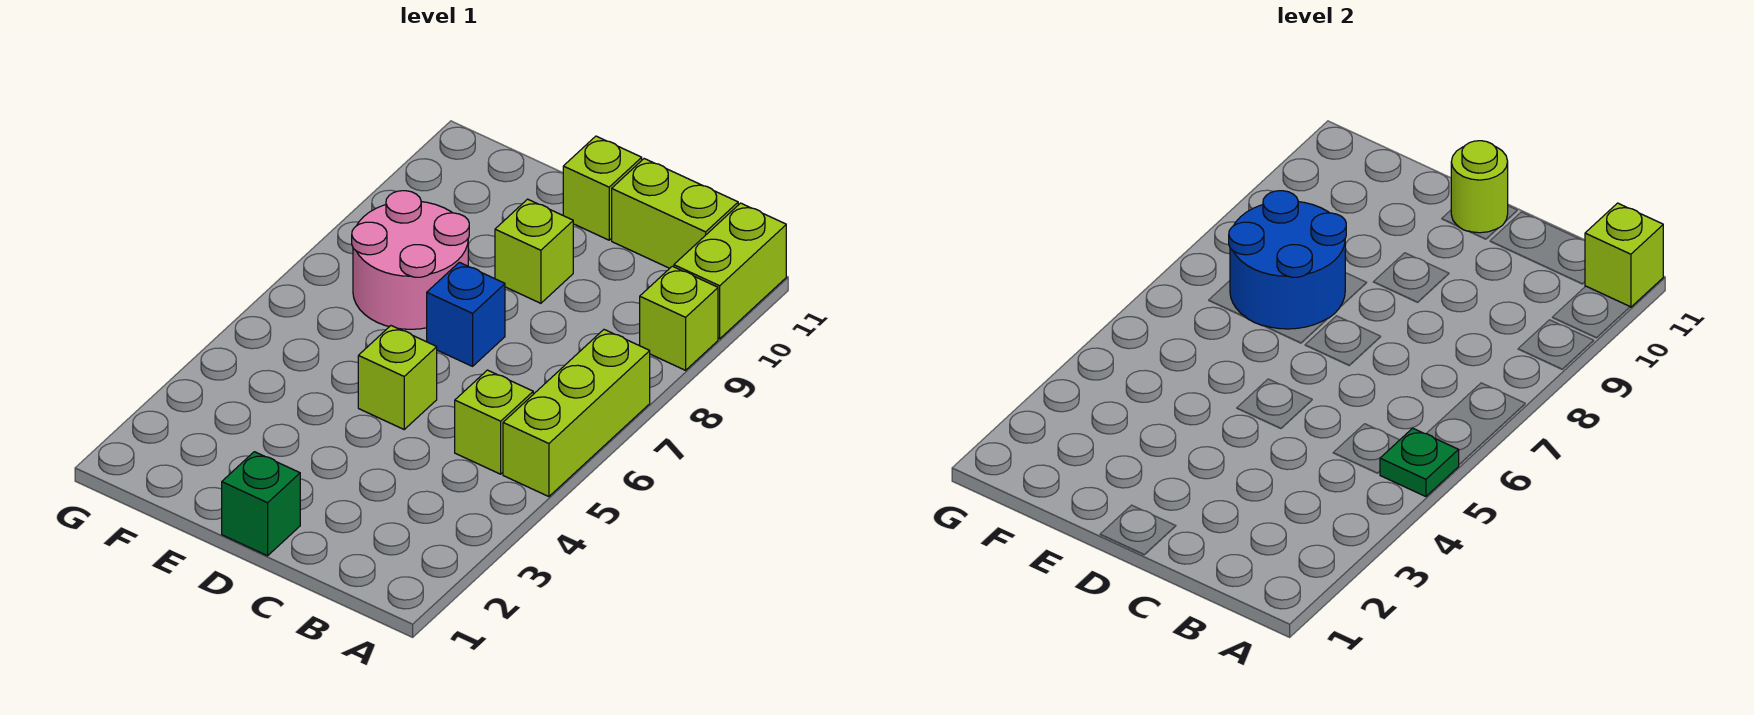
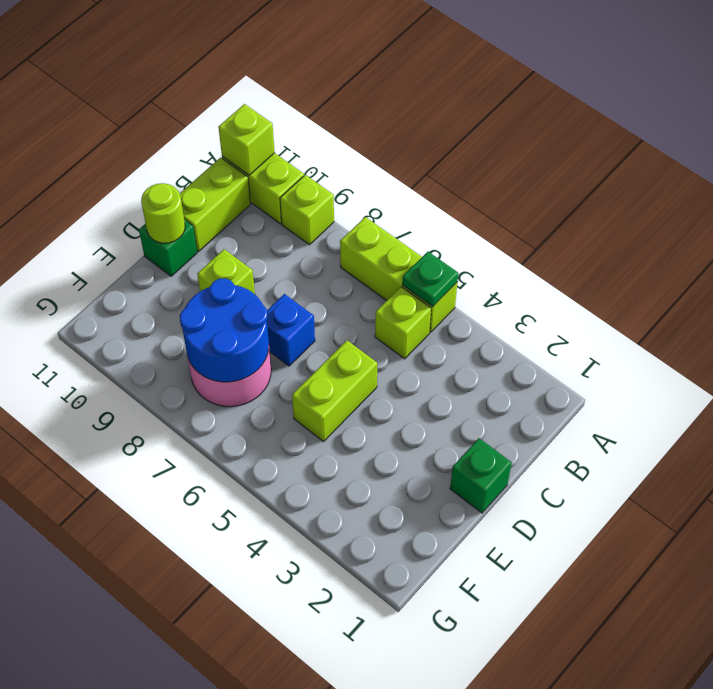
lime brick D5 level 1 -> lime brick D5:E5 level 1
lime brick D11 level 1 -> green brick D11 level 1

